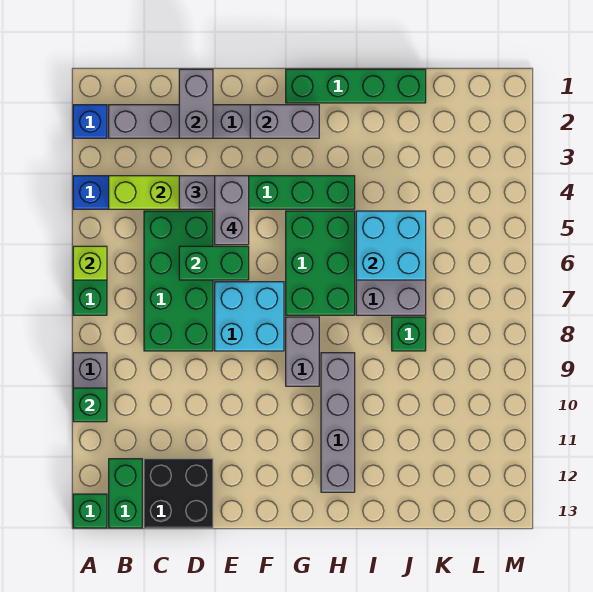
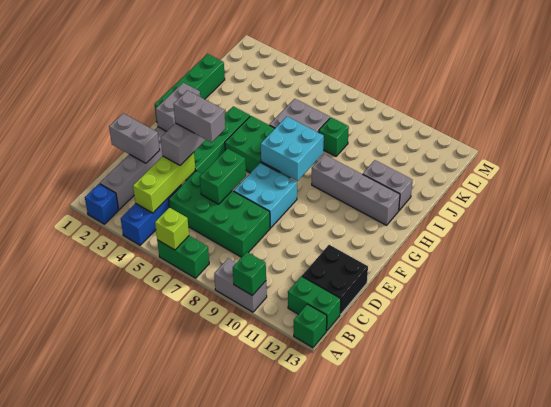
grey brick G8:G9 level 1 -> grey brick I11:I12 level 1
cyan brick I5:J6 level 2 -> cyan brick G7:H8 level 2

